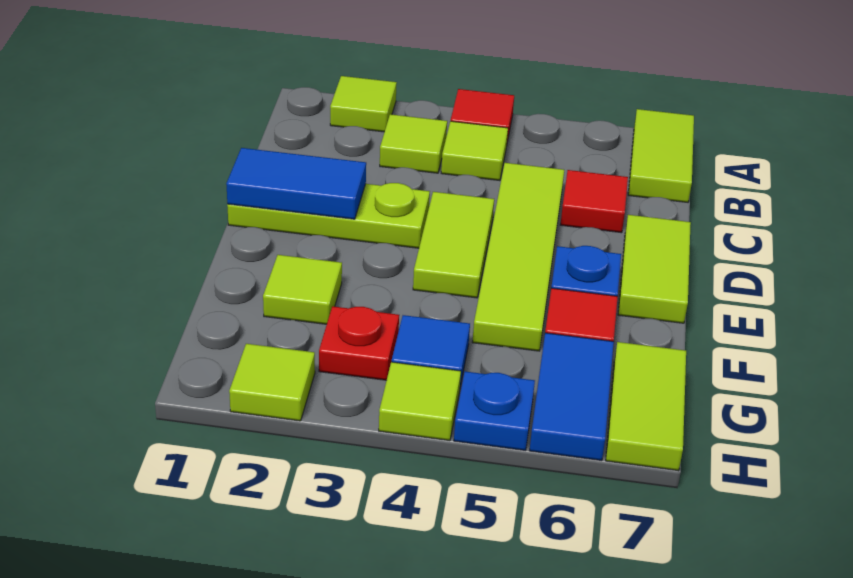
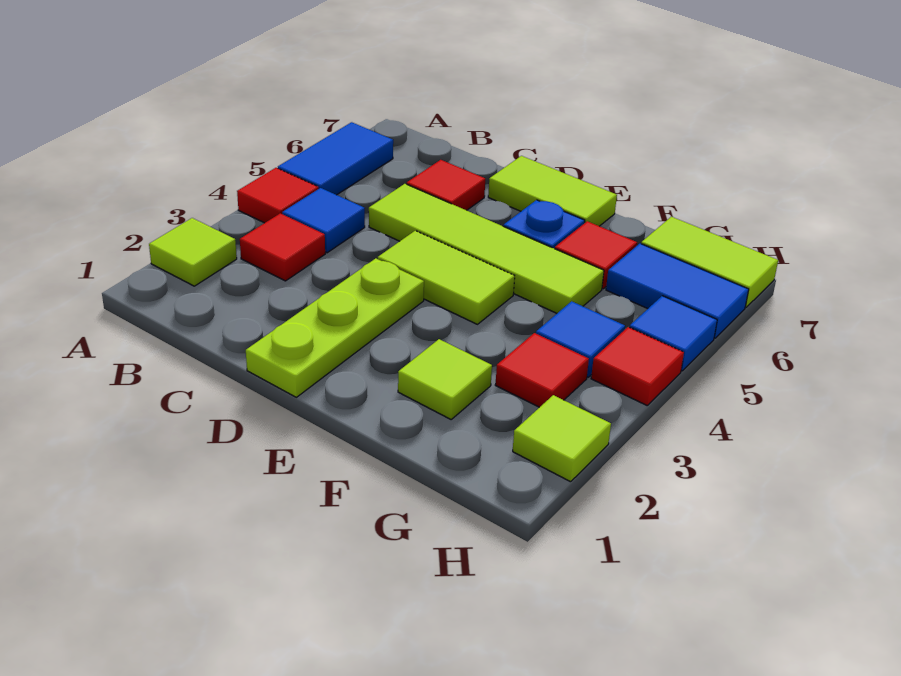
lime tile A7:B7 level 1 -> none
lime tile B3 level 1 -> red tile B3 level 1
lime tile B4 level 1 -> blue tile B4 level 1
blue tile D1:D2 level 2 -> blue tile A5:A6 level 1
red plate G3 level 1 -> red tile G3 level 1
lime tile H4 level 1 -> red tile H4 level 1
blue plate H5 level 1 -> blue tile H5 level 1

